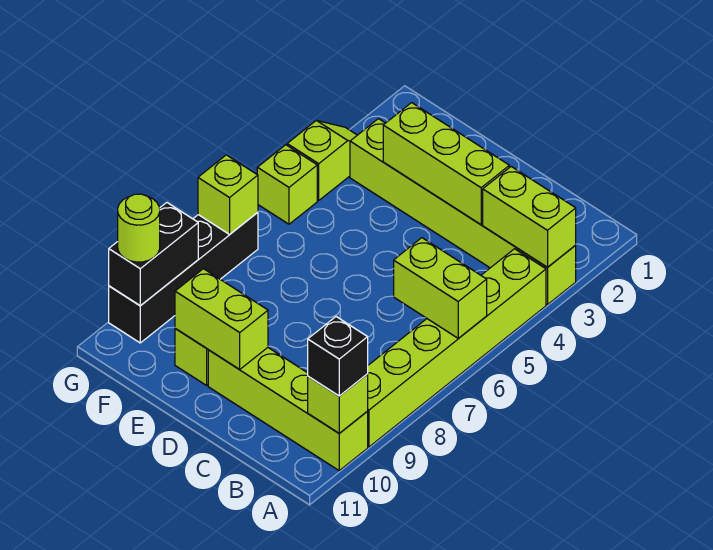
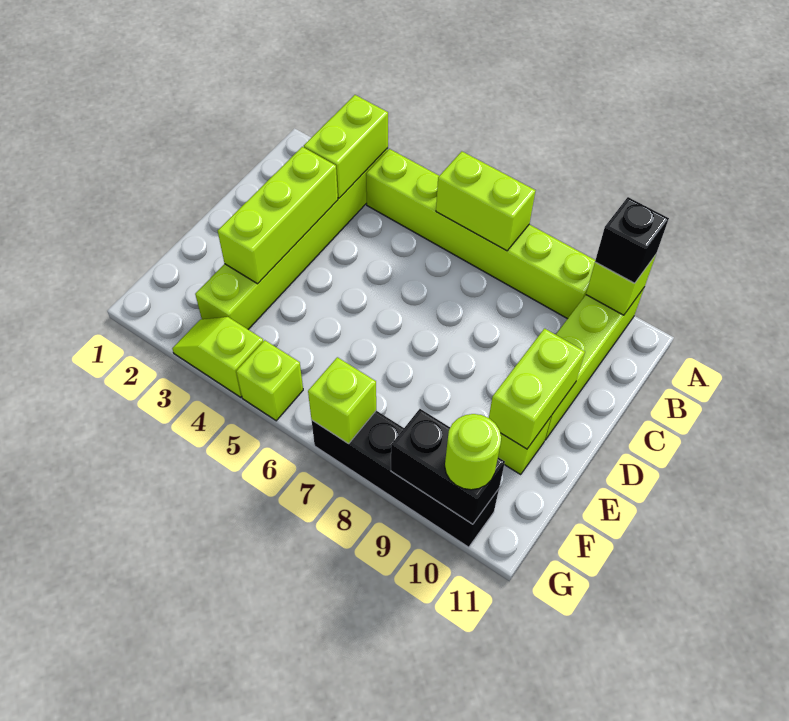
lime brick A6:B6 level 2 -> lime brick A6:A7 level 2

